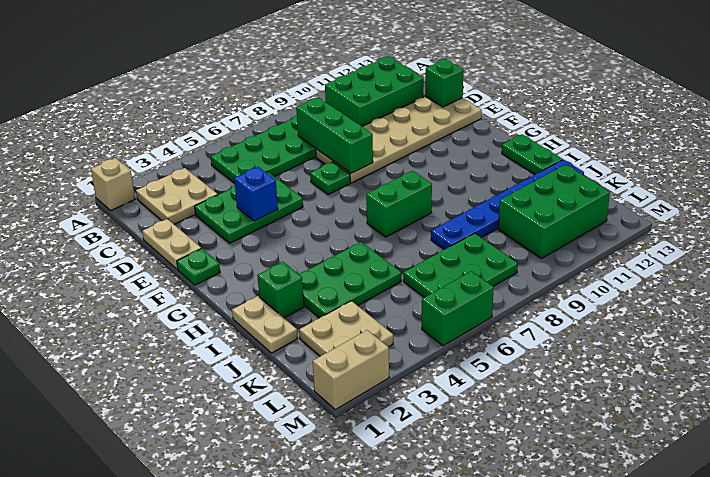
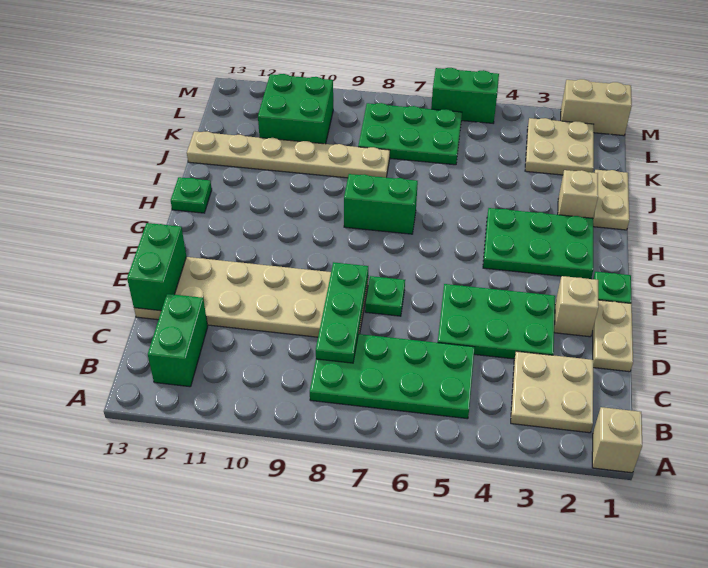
green brick B10:C12 level 1 -> green brick B12:C12 level 1
green brick C8:E8 level 2 -> green plate C8:E8 level 2
green brick D13 level 2 -> green brick D13:E13 level 2
none -> tan brick E2 level 1
blue brick E4 level 2 -> none
green plate H13:I13 level 1 -> green plate H13 level 1
green brick I2 level 1 -> tan brick I2 level 1
green plate I3:J5 level 1 -> green plate G2:H4 level 1
blue plate J8:J13 level 1 -> tan plate J8:J13 level 1
green brick K10:L12 level 1 -> green brick K10:L11 level 1

